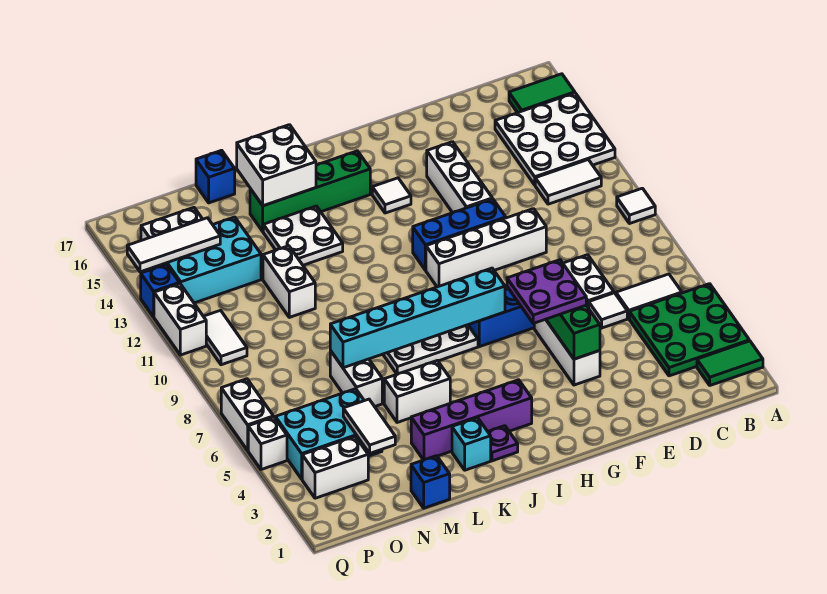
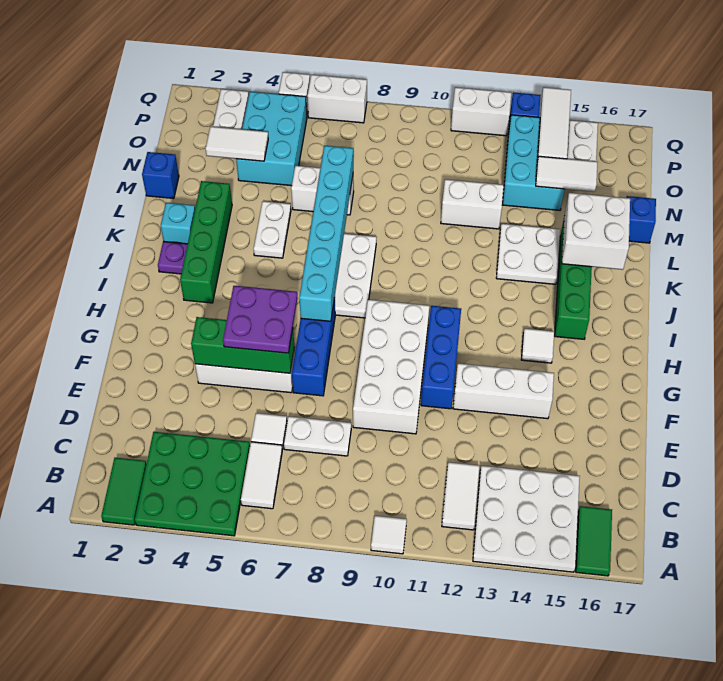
white brick E10:H10 level 1 -> white brick E9:H10 level 1
purple brick I3:L3 level 1 -> green brick I3:L3 level 1
white brick K5:L5 level 1 -> white plate K5:L5 level 1
white tile P10:P11 level 1 -> white tile N14:N15 level 2

